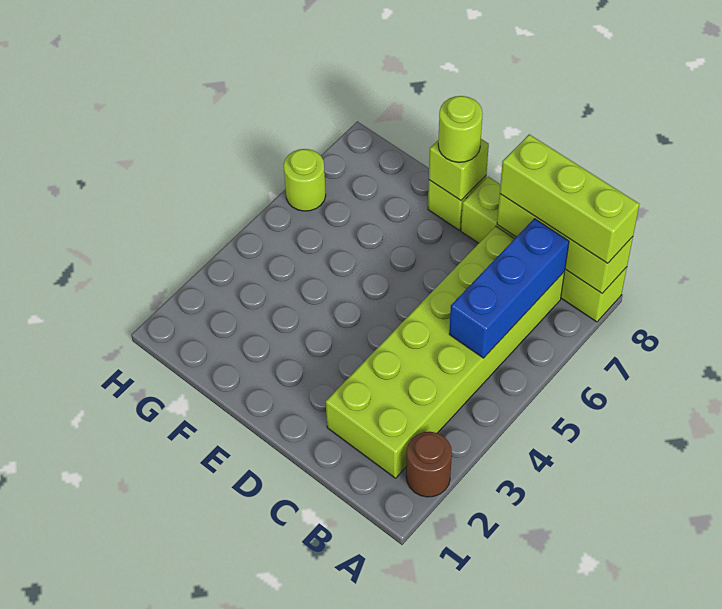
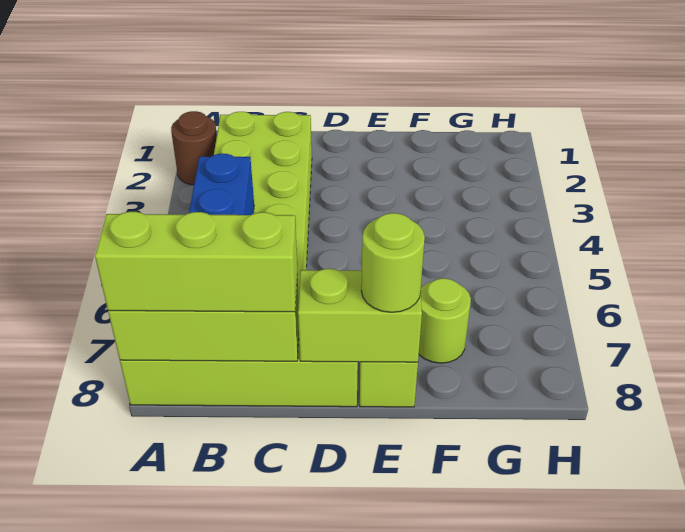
lime brick E8 level 2 -> lime brick D8:E8 level 2
lime round brick H6 level 1 -> lime round brick F7 level 1

